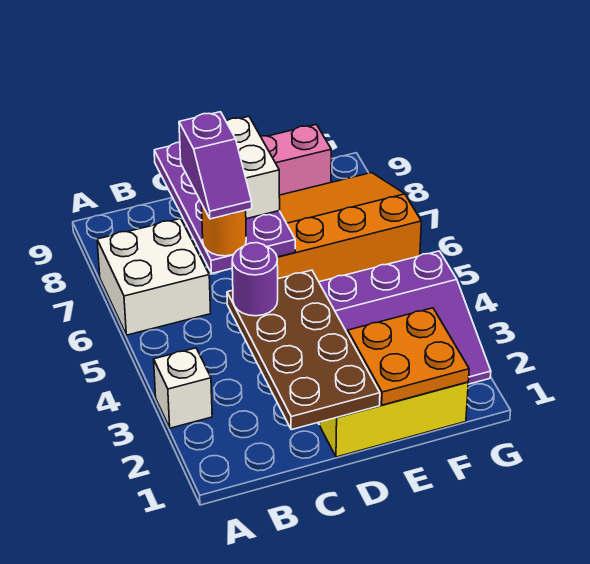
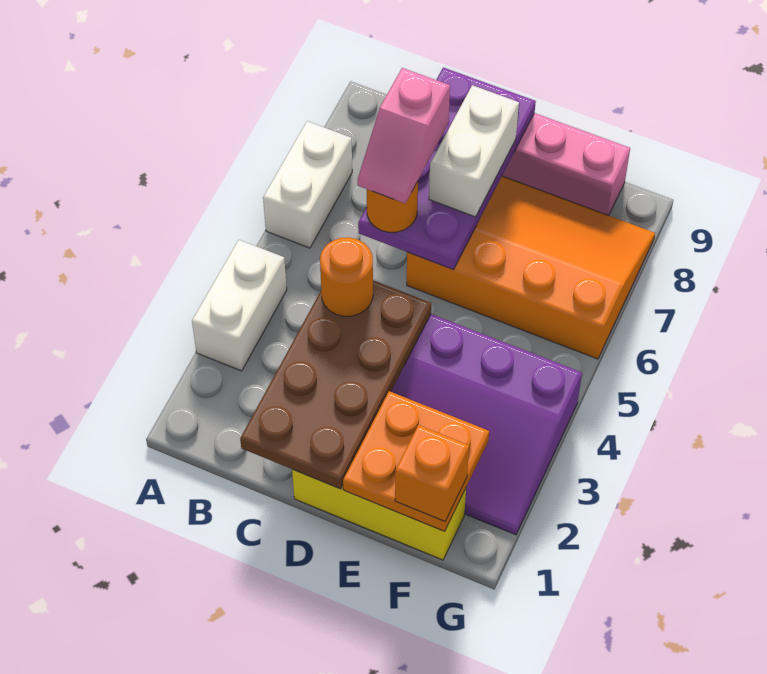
white brick A3 level 1 -> white brick A3:A4 level 1
white brick A6:B7 level 1 -> white brick A6:A7 level 1
purple round brick C4 level 3 -> orange round brick C4 level 3
purple slope C6:C7 level 4 top 7 -> pink slope C6:C7 level 4 top 7
none -> orange brick F1 level 3

